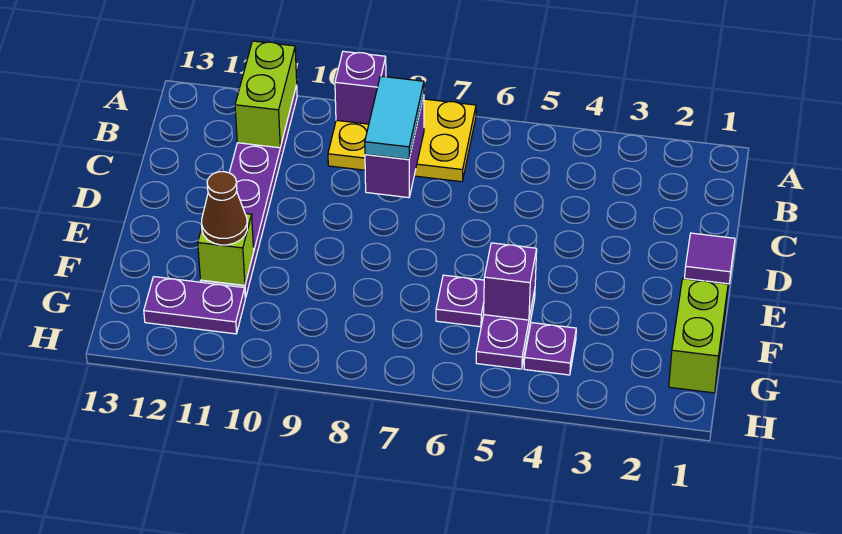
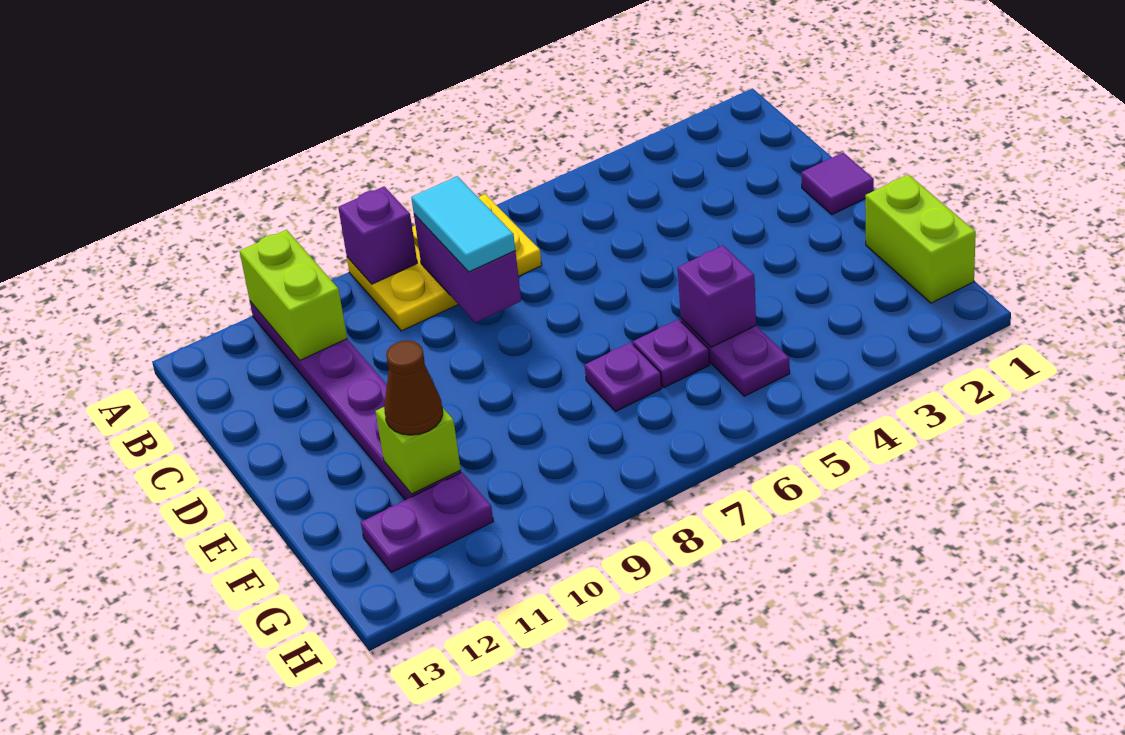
purple plate G4 level 1 -> purple plate F7 level 1

